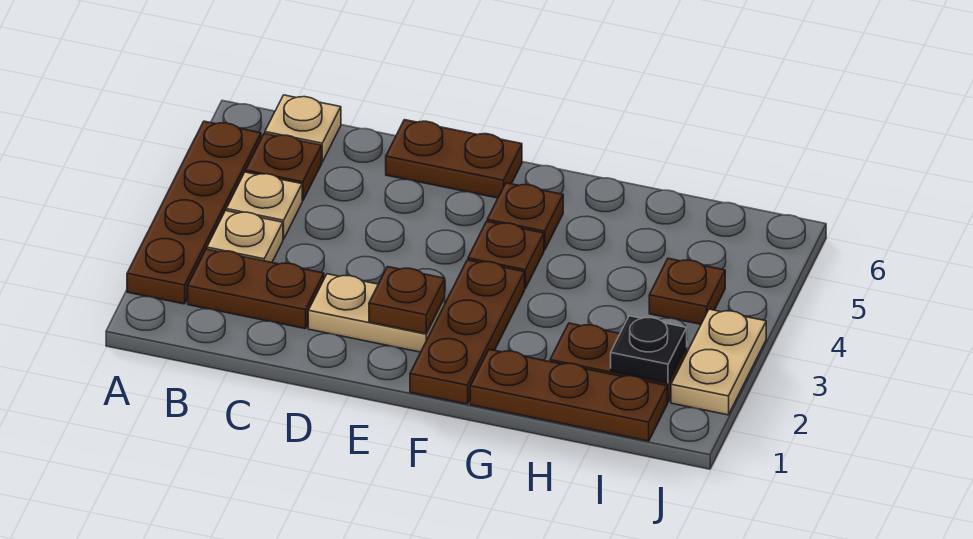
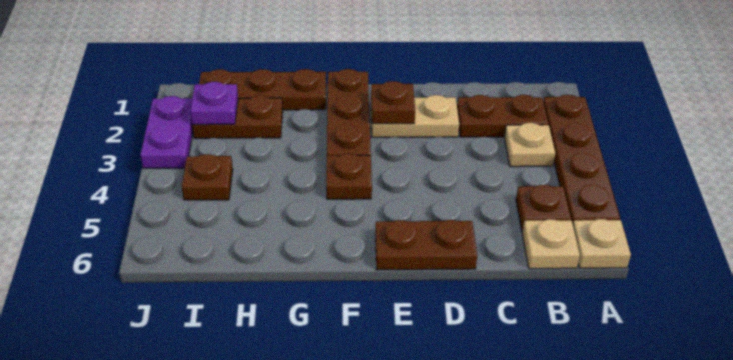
tan plate B4 level 1 -> tan plate A6 level 1
brown plate F5 level 1 -> none
black plate I2 level 2 -> purple plate I2 level 2
tan plate J2:J3 level 1 -> purple plate J2:J3 level 1

